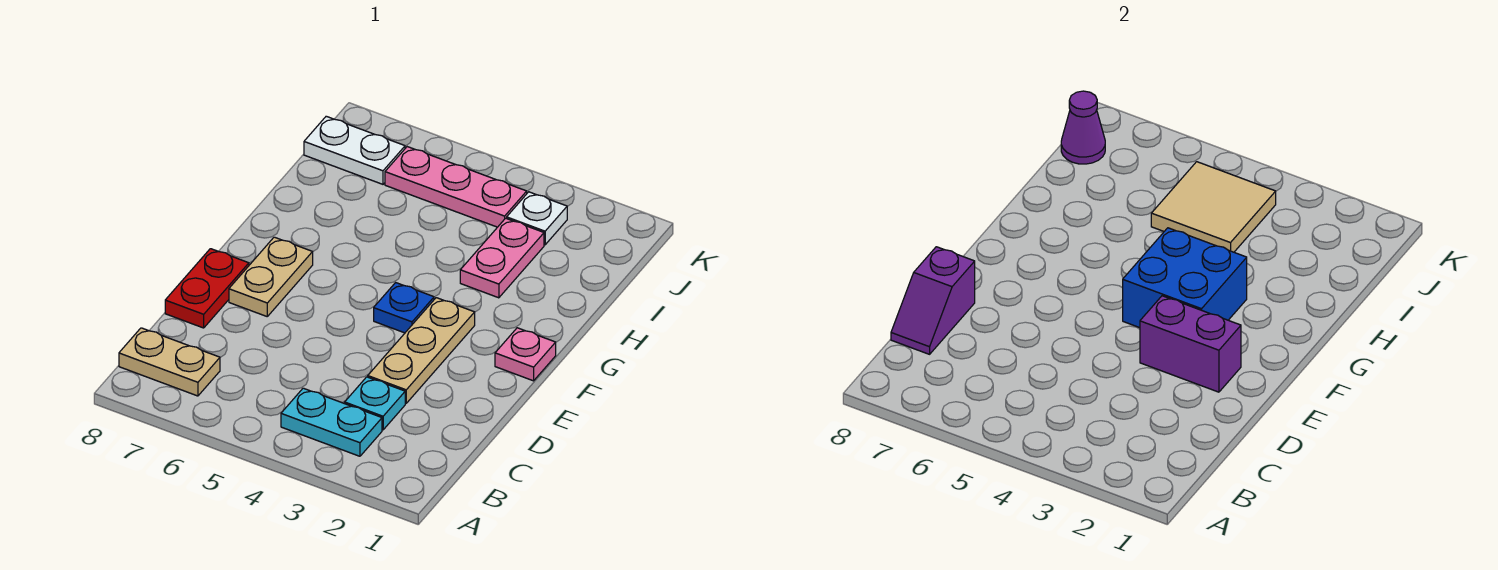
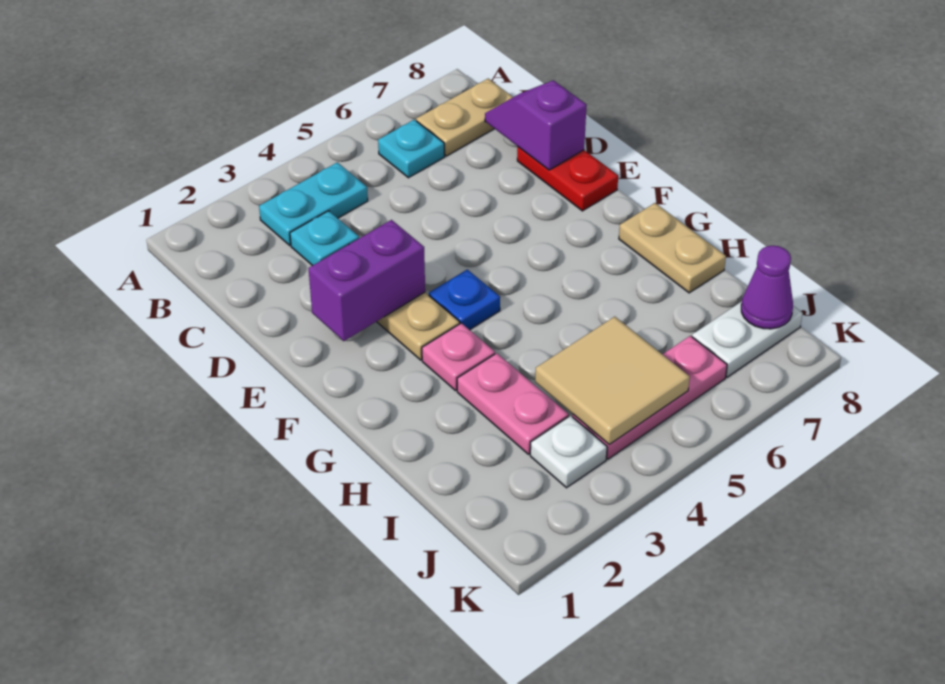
none -> cyan plate B6 level 1
tan plate E7:F7 level 1 -> tan plate G8:H8 level 1
pink plate F1 level 1 -> pink plate G3 level 1
blue brick F3:G4 level 2 -> none

